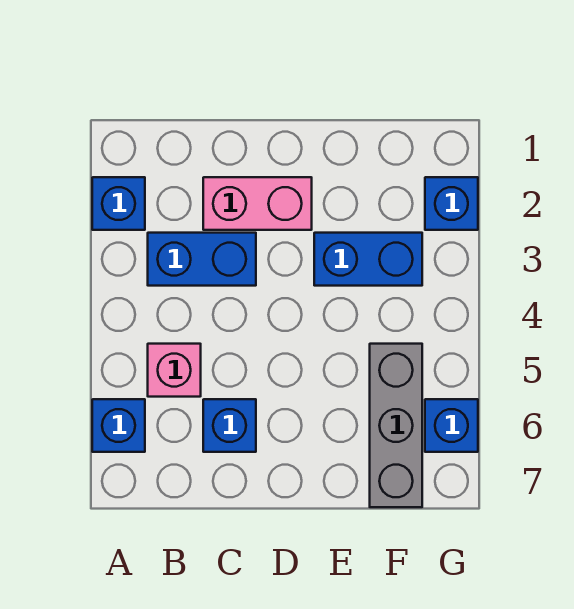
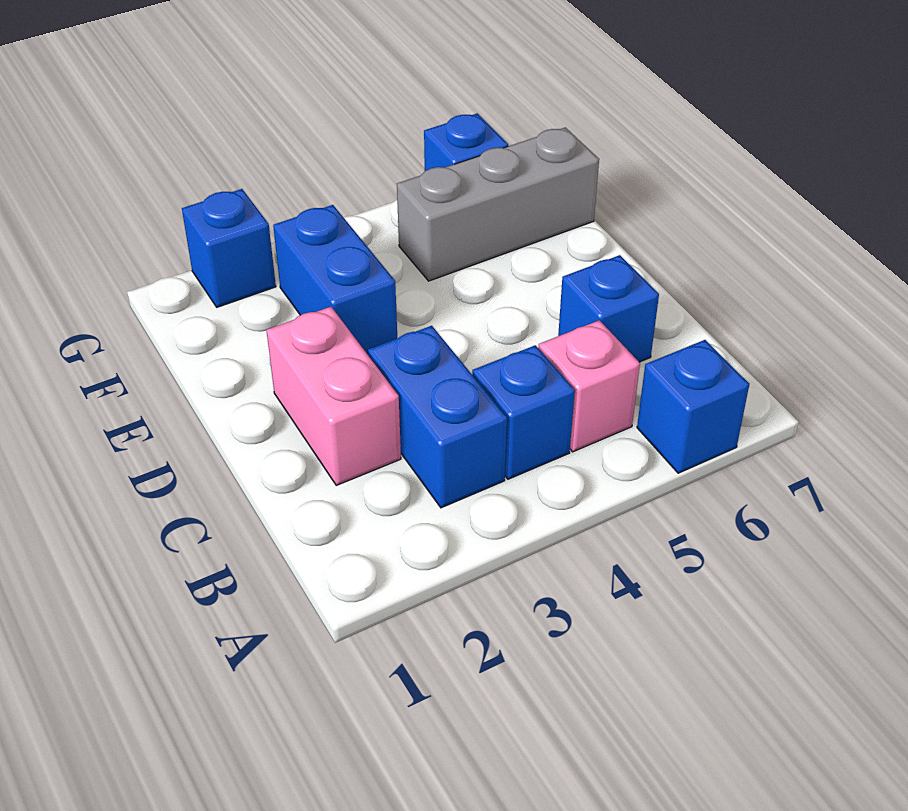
blue brick A2 level 1 -> blue brick B4 level 1

